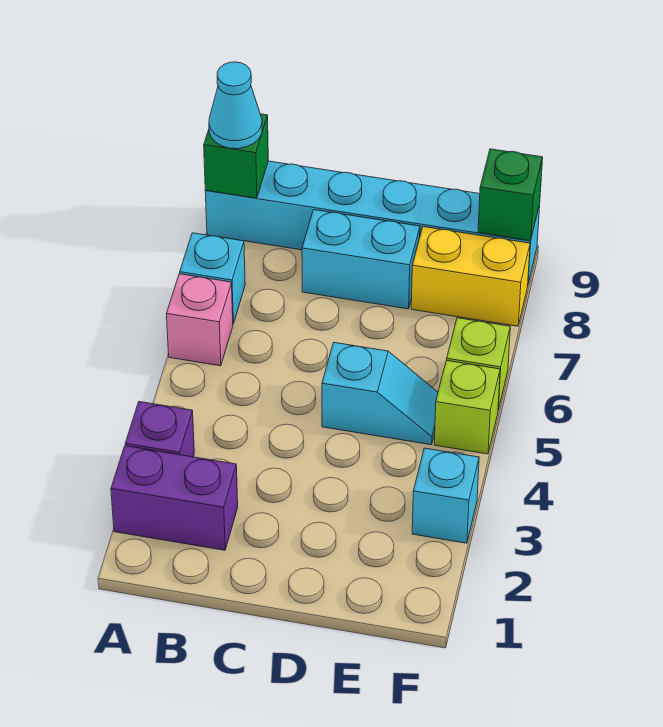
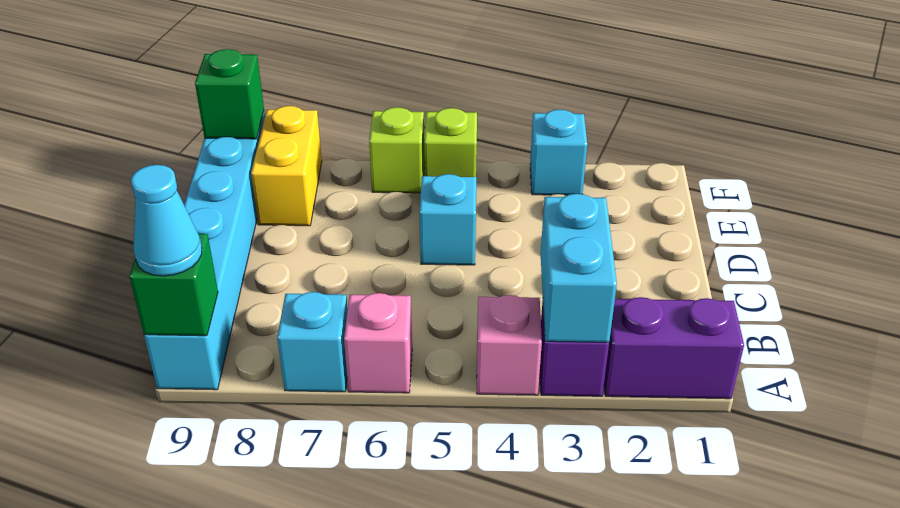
purple brick A2:B2 level 1 -> purple brick A1:A2 level 1
none -> pink brick A4 level 1
cyan brick C8:D8 level 1 -> cyan brick A3:B3 level 2

